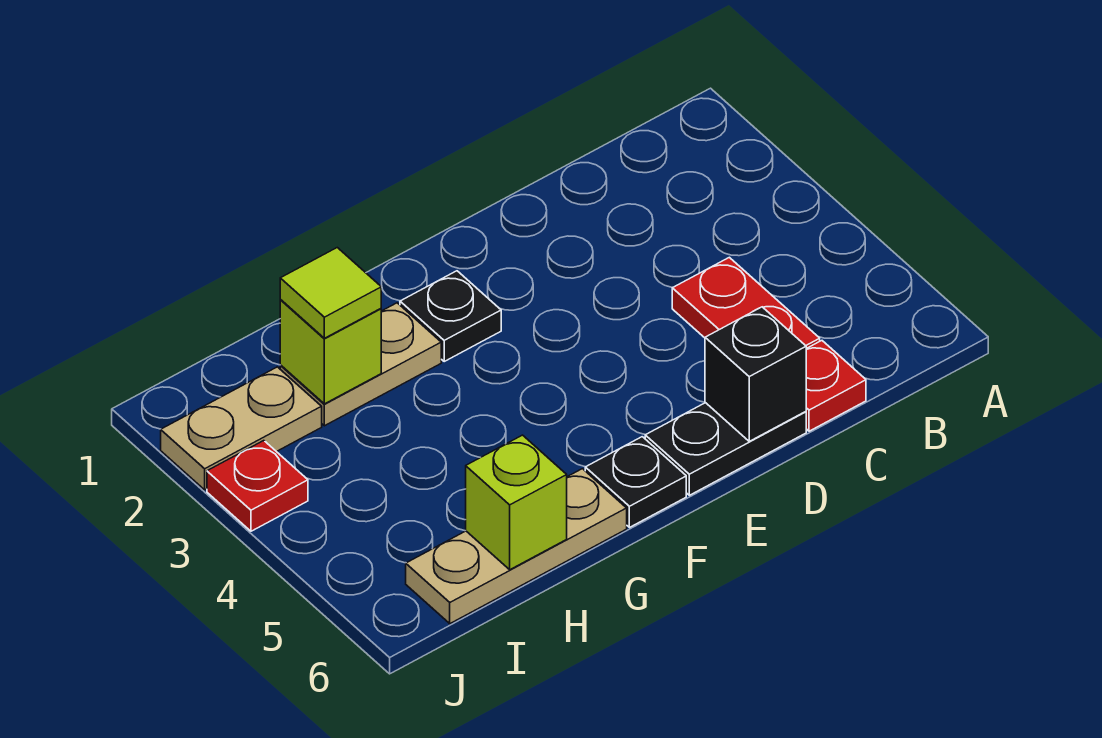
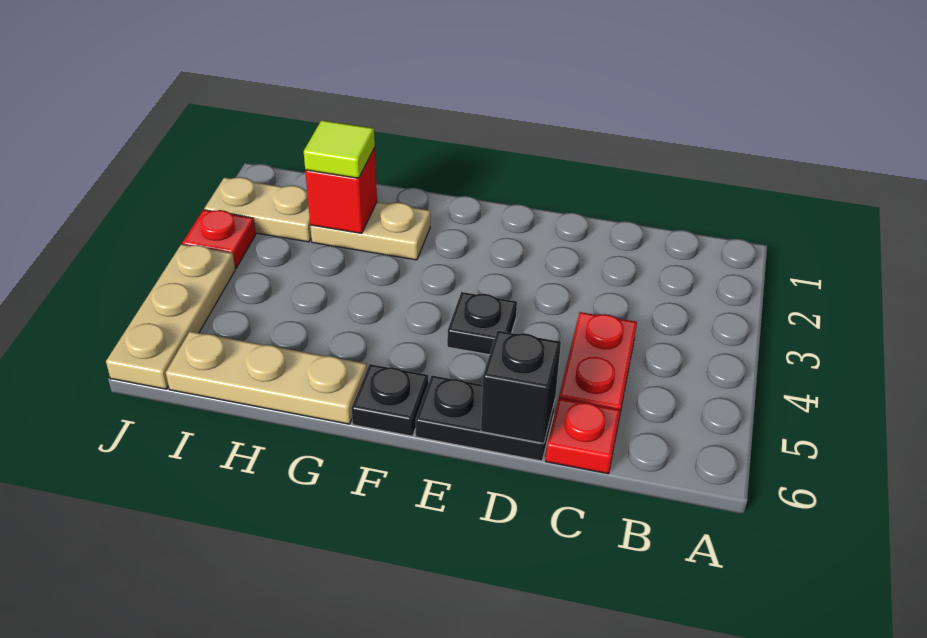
black plate F2 level 1 -> black plate E4 level 1
lime brick H2 level 2 -> red brick H2 level 2
lime brick H6 level 2 -> none
none -> tan plate J4:J6 level 1

